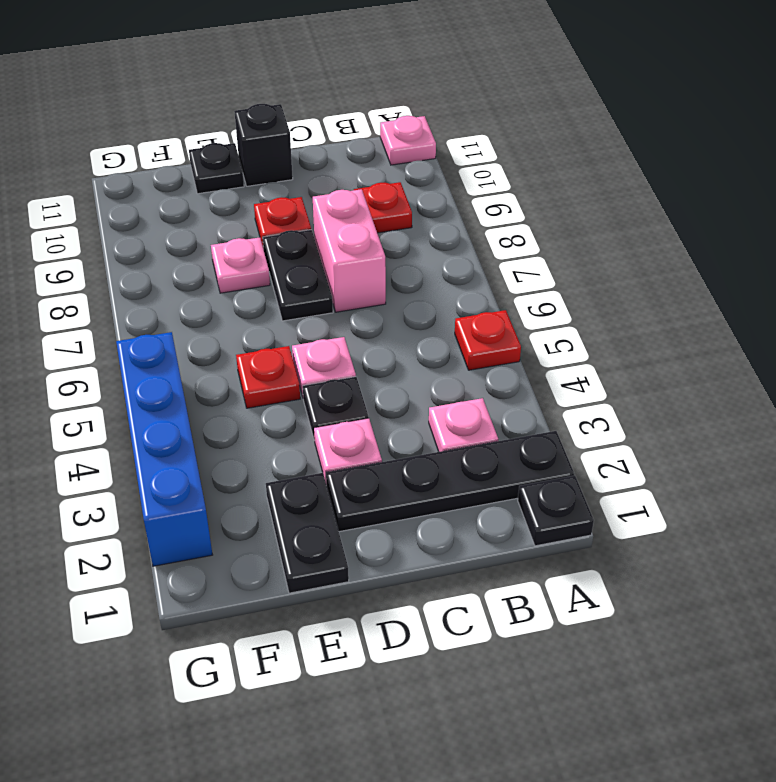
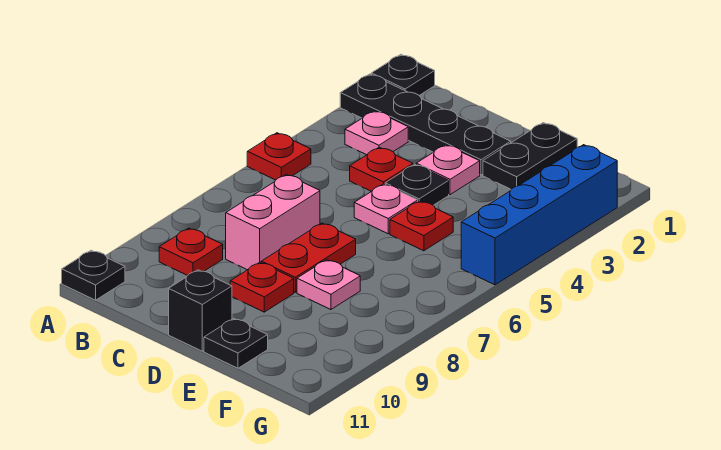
pink plate A11 level 1 -> black plate A11 level 1
none -> red plate C4 level 1
black plate D7:D8 level 1 -> red plate D7:D8 level 1

